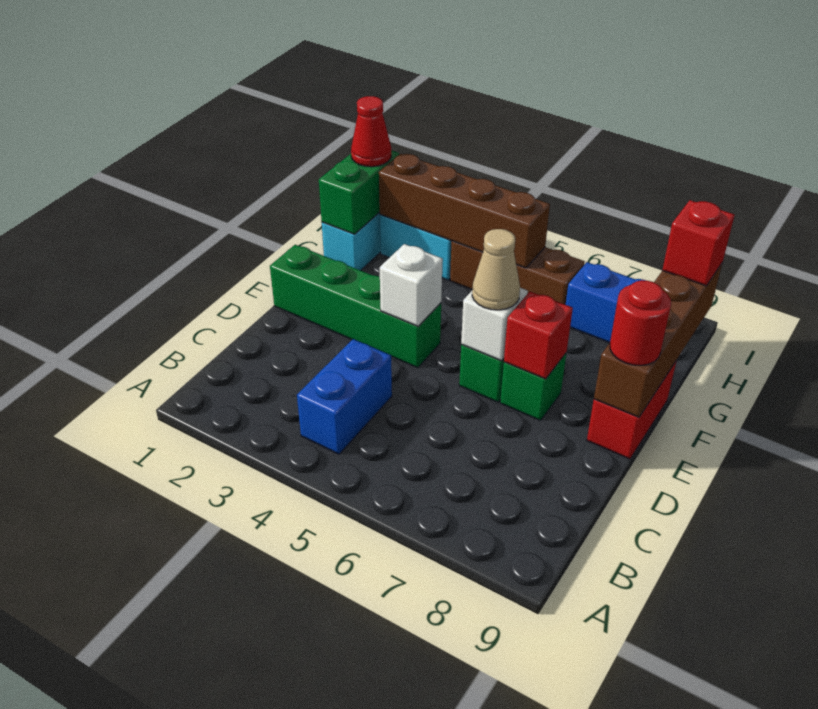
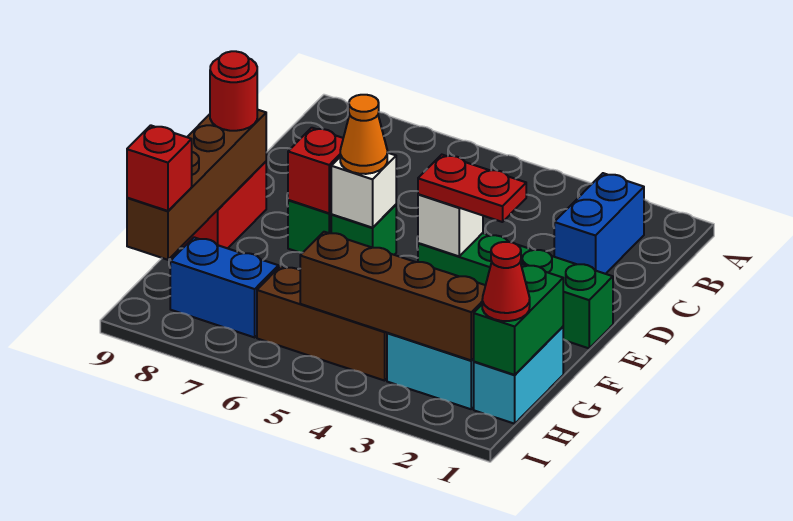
blue brick B4:C4 level 1 -> blue brick B2:C2 level 1
none -> red plate E3:E4 level 3
tan cone E6 level 3 -> orange cone E6 level 3

